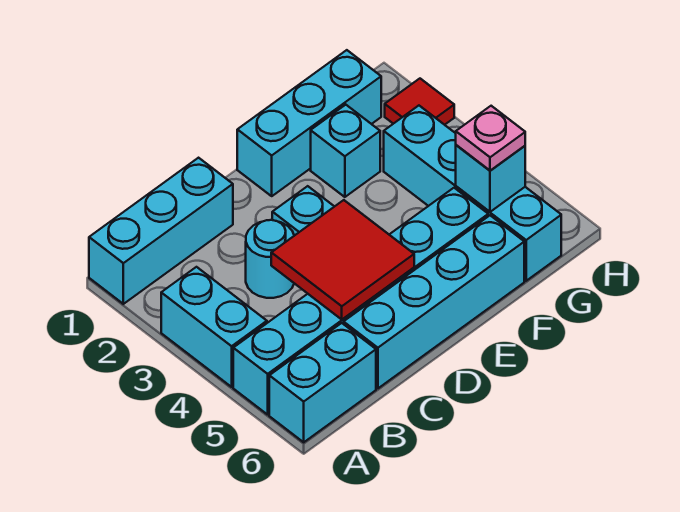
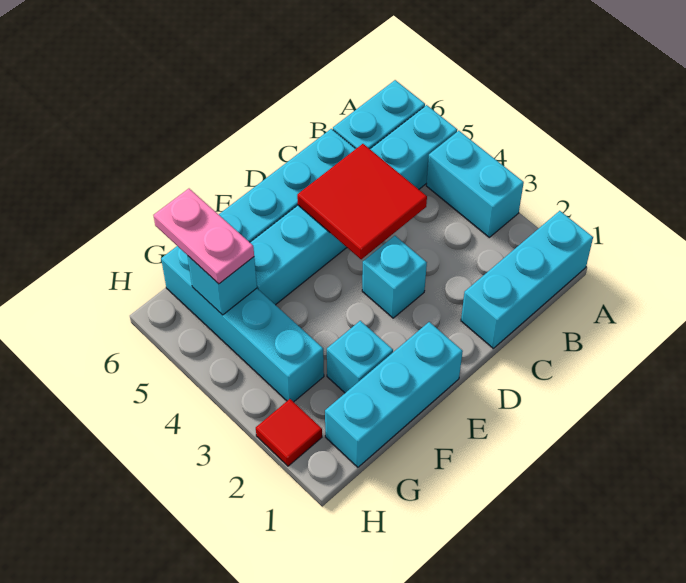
cyan round brick C3 level 1 -> none
pink plate G5 level 3 -> pink plate G5:G6 level 3

